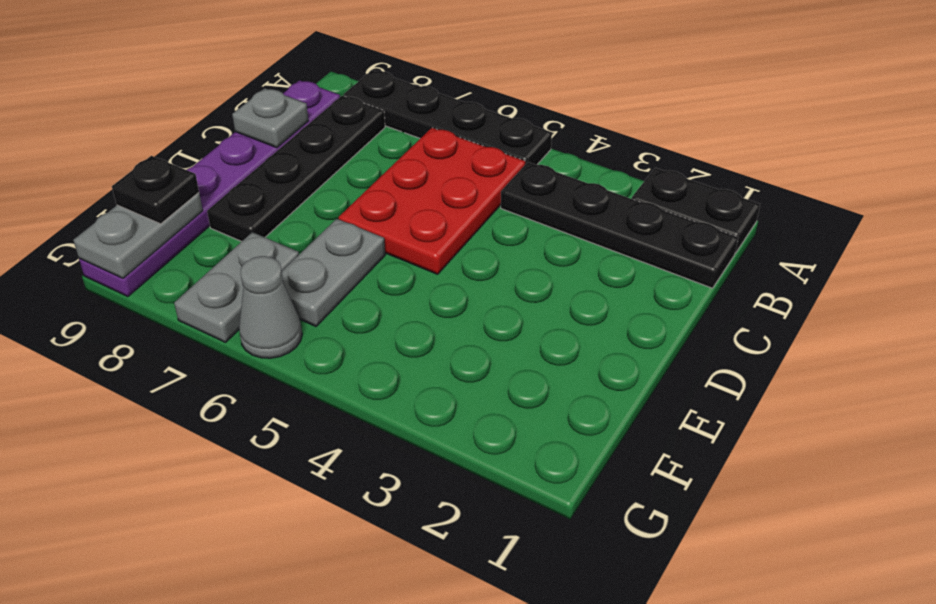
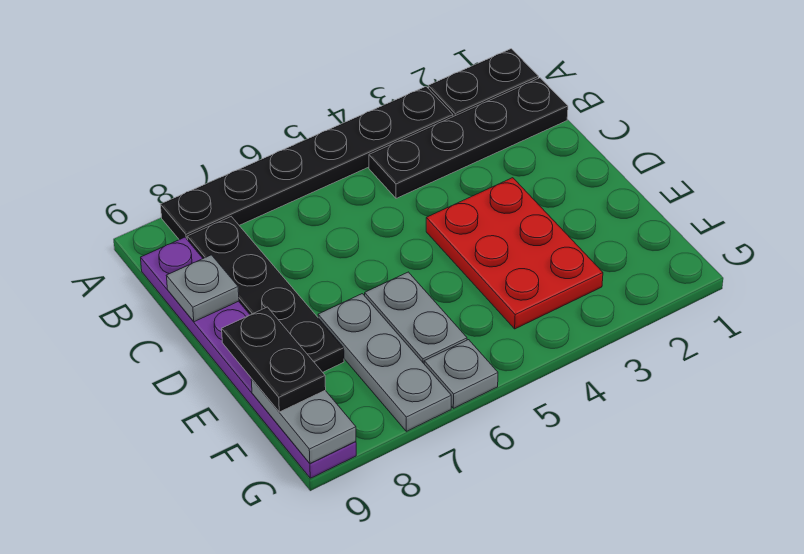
black plate A5:A8 level 1 -> black plate A3:A8 level 1
red plate B5:D6 level 1 -> red plate D3:F4 level 1
grey plate F7:G7 level 1 -> grey plate E7:G7 level 1
black plate F9 level 3 -> black plate E9:F9 level 3
grey cone G6 level 1 -> grey plate G6 level 1

